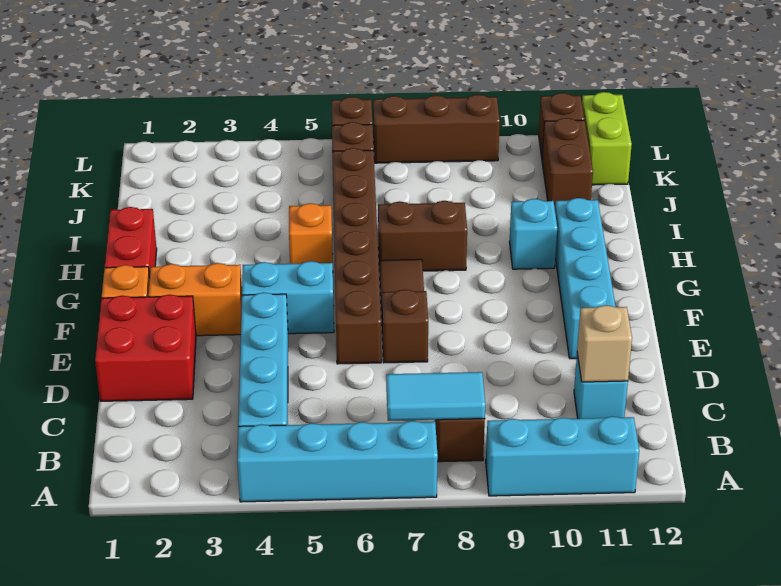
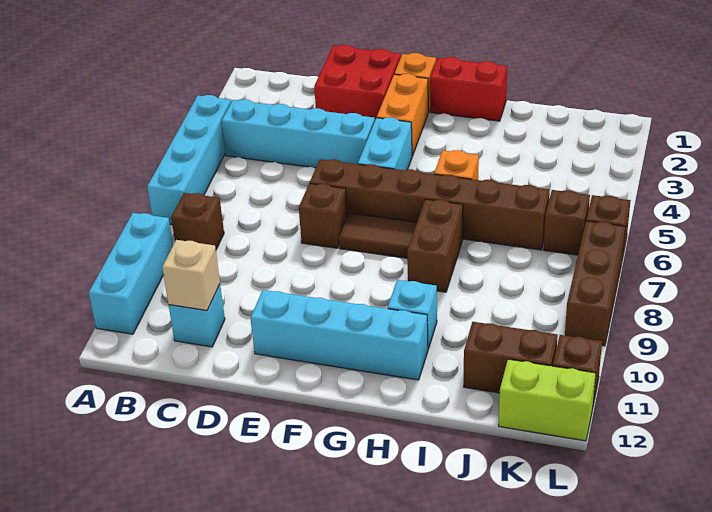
cyan tile B7:B8 level 2 -> none

